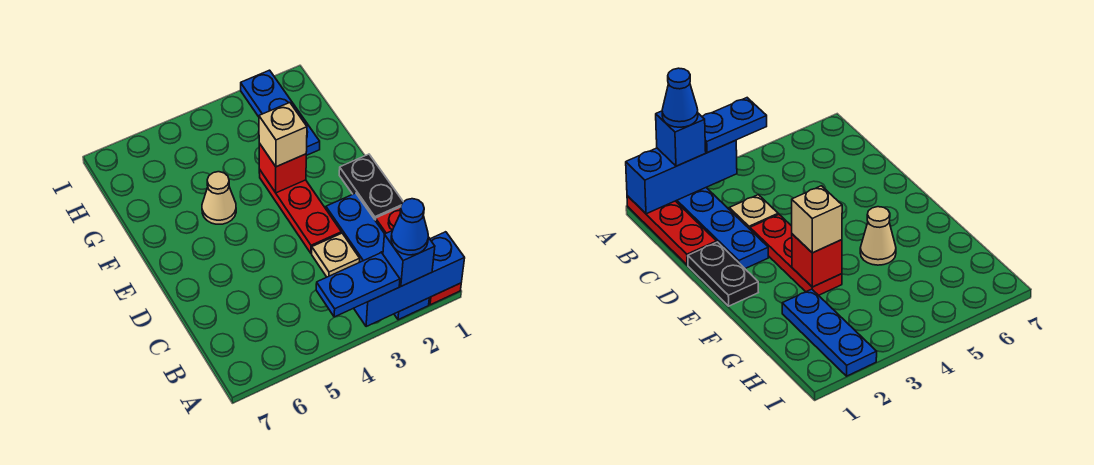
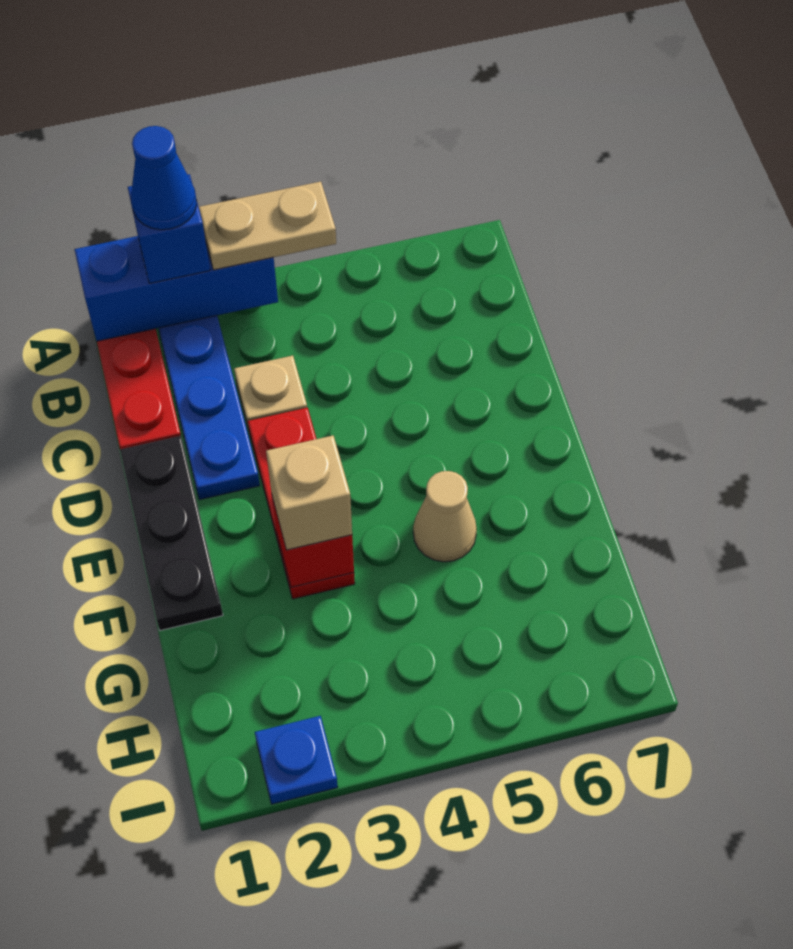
blue plate A3:A4 level 3 -> tan plate A3:A4 level 3
black plate D1:E1 level 1 -> black plate D1:F1 level 1
blue plate G2:I2 level 1 -> blue plate I2 level 1

